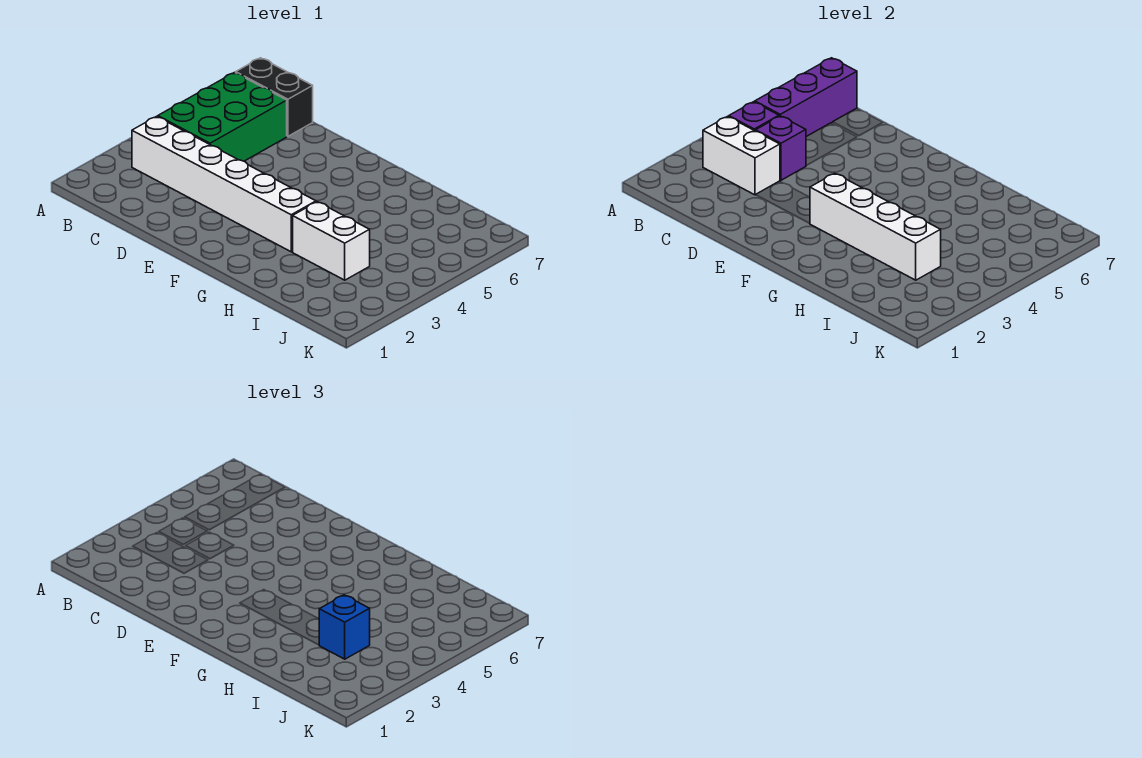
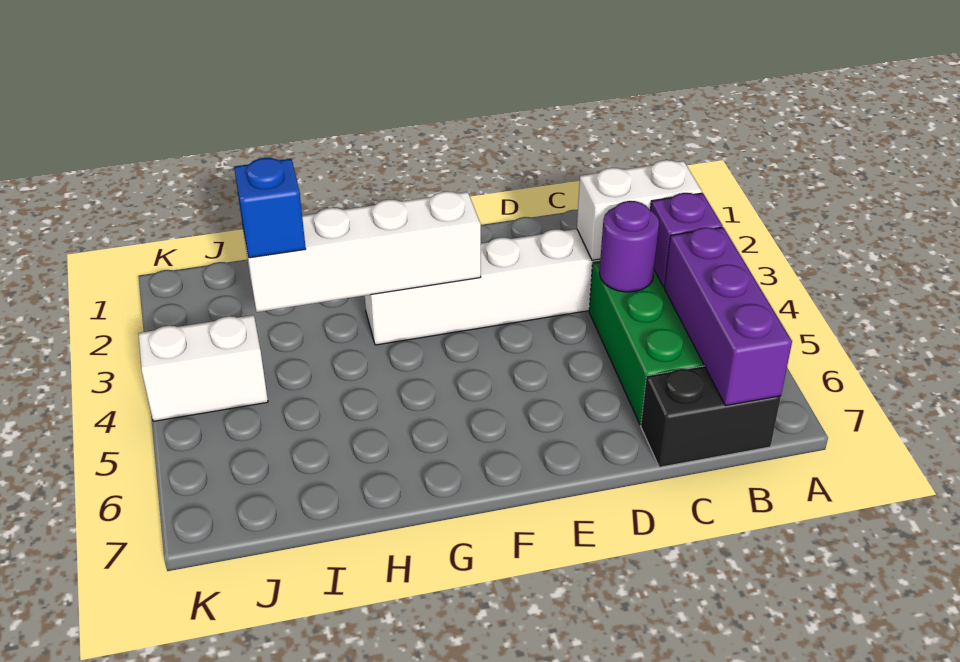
purple brick C4 level 2 -> purple round brick C4 level 2
white brick H3:I3 level 1 -> white brick J4:K4 level 1

